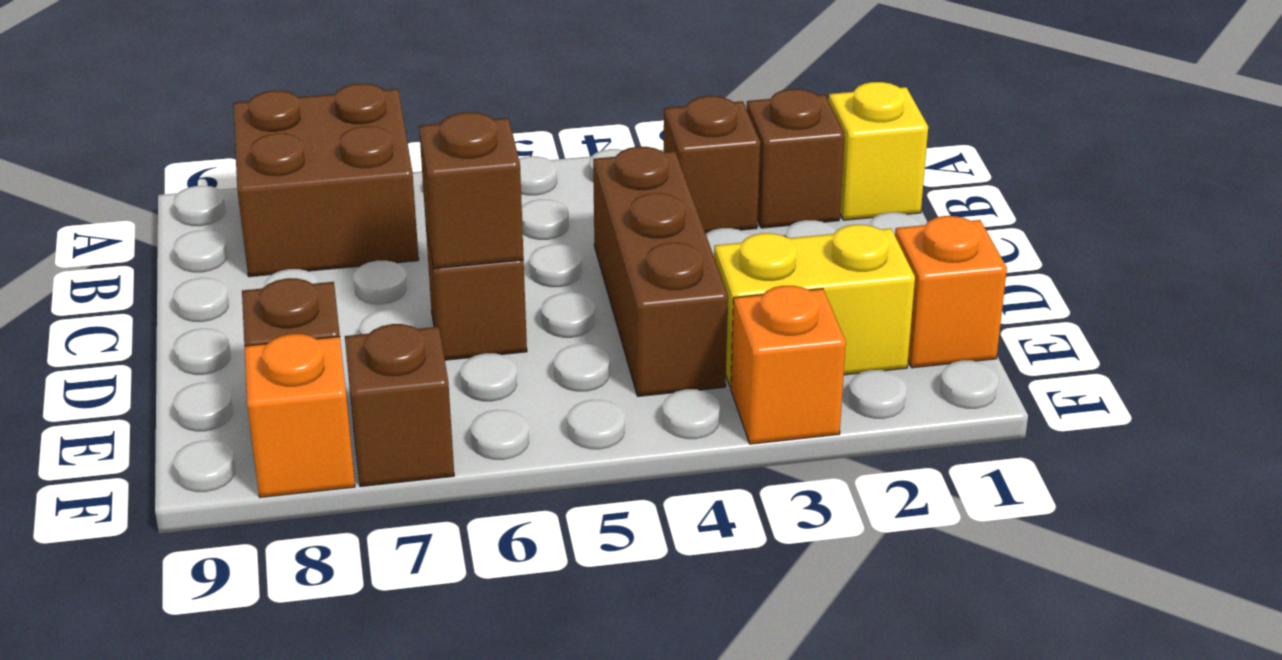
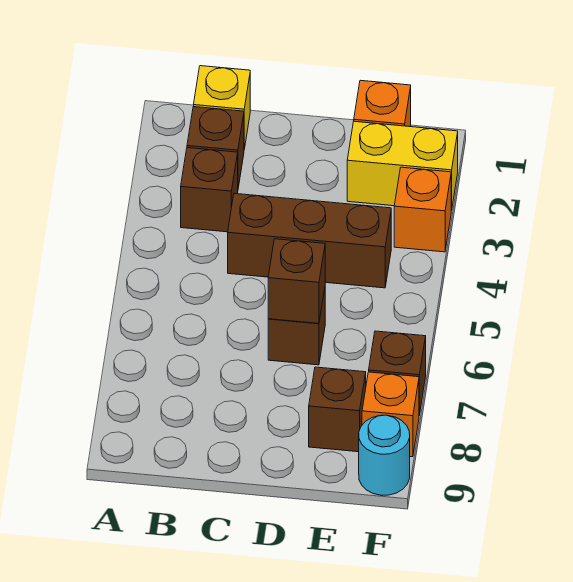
brown brick A7:B8 level 1 -> none
yellow brick E2:E3 level 1 -> yellow brick E2:F2 level 1
none -> cyan round brick F9 level 1

